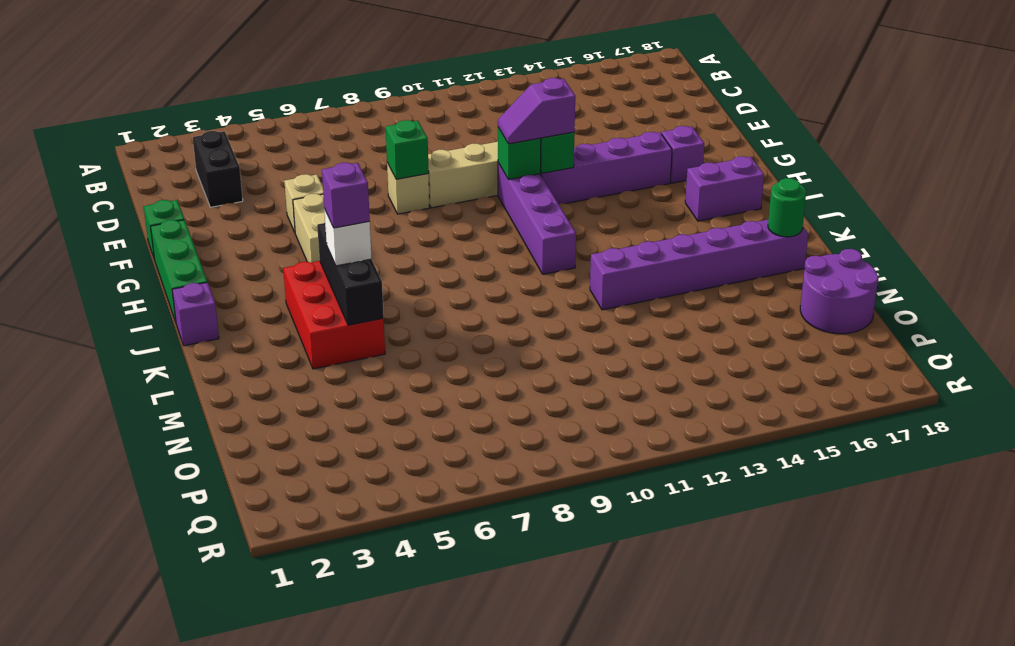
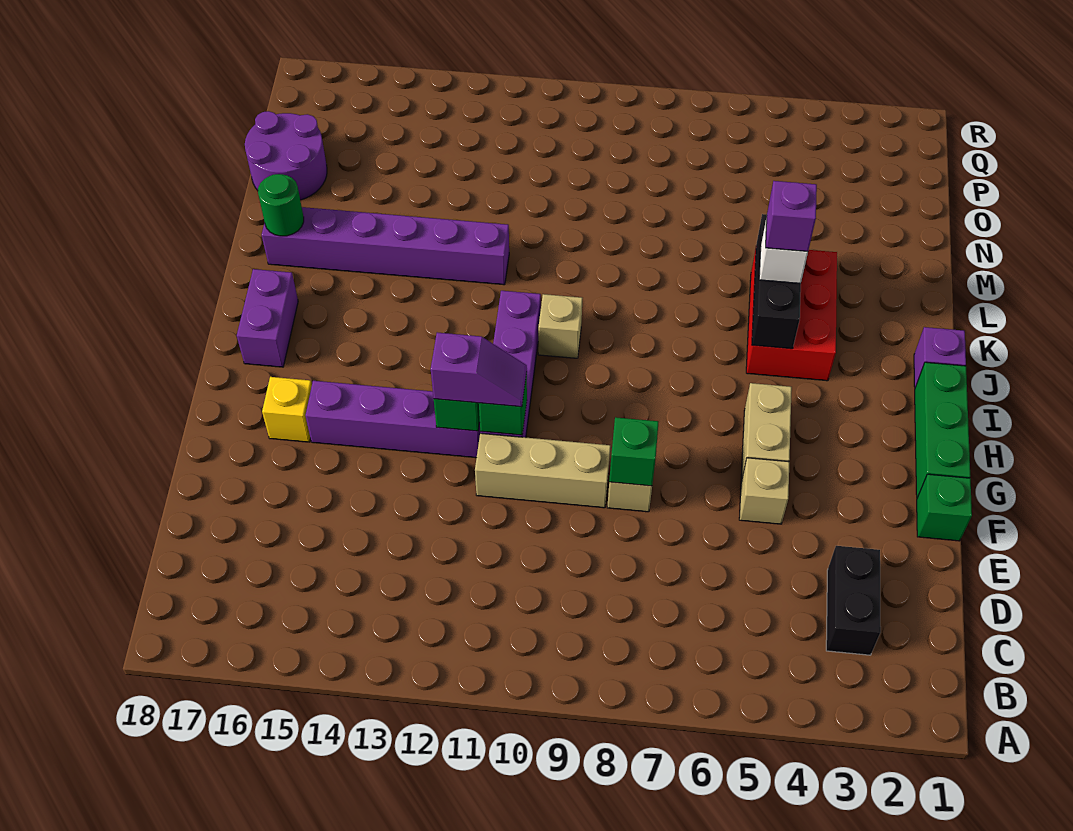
purple brick G16 level 1 -> yellow brick G16 level 1
purple brick I16:I17 level 1 -> purple brick I17:J17 level 1
none -> tan brick J10 level 1

